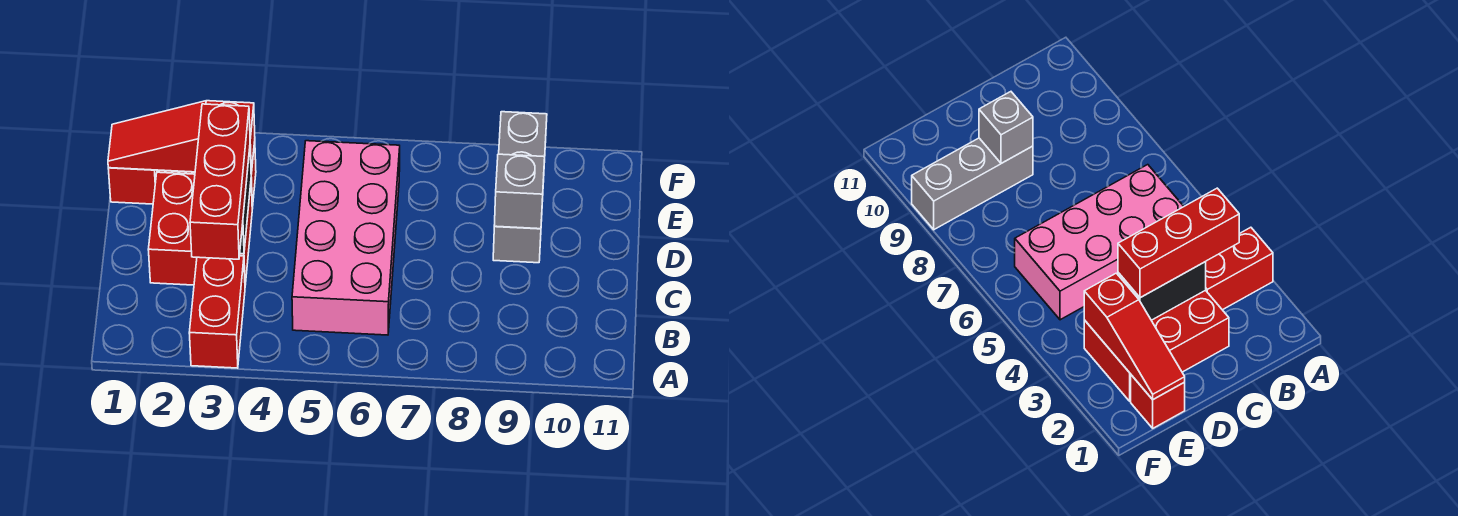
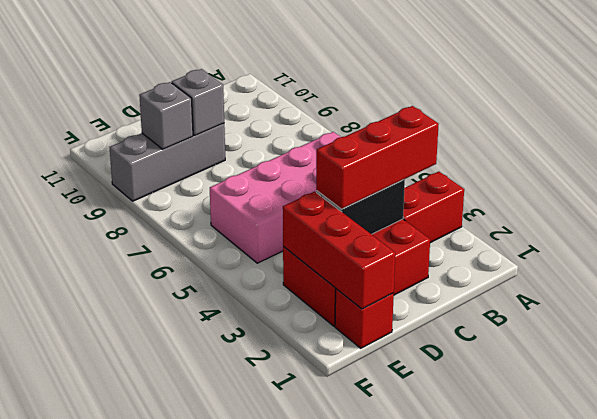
red slope E1:E3 level 2 top 3 -> red brick E1:E3 level 2
none -> grey brick E9 level 2

